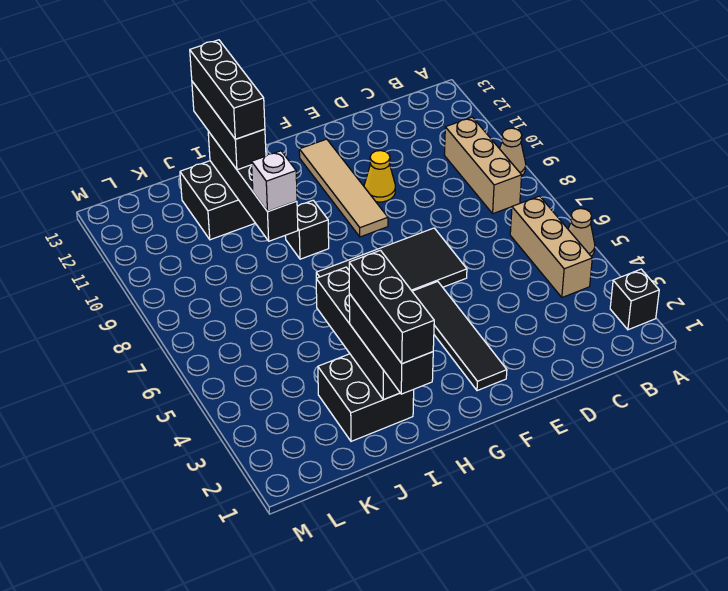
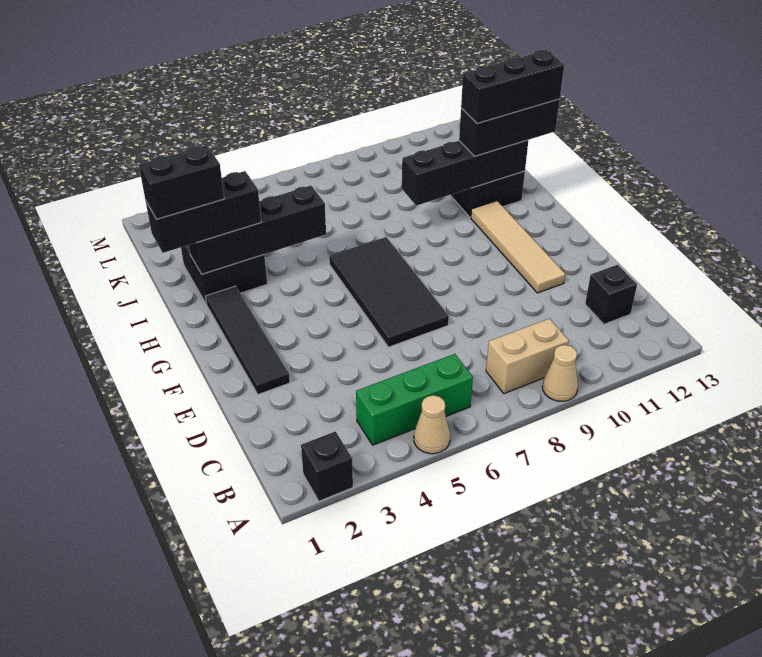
tan brick B4:B6 level 1 -> green brick B4:B6 level 1
tan brick B8:B10 level 1 -> tan brick B8:B9 level 1
yellow cone E10 level 1 -> none
black tile F2:F5 level 1 -> black tile E2:H2 level 1
tan tile F9:F12 level 1 -> tan tile E11:H11 level 1
black brick H9 level 1 -> black brick C12 level 1
black brick I1:I3 level 4 -> black brick I1:I2 level 4
white brick I9 level 3 -> none

